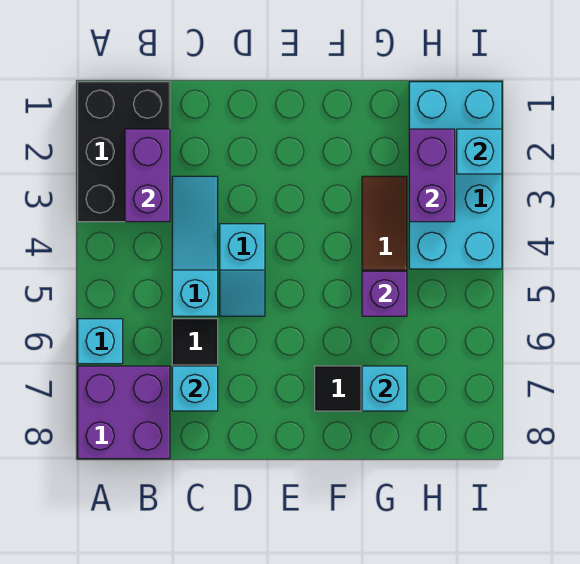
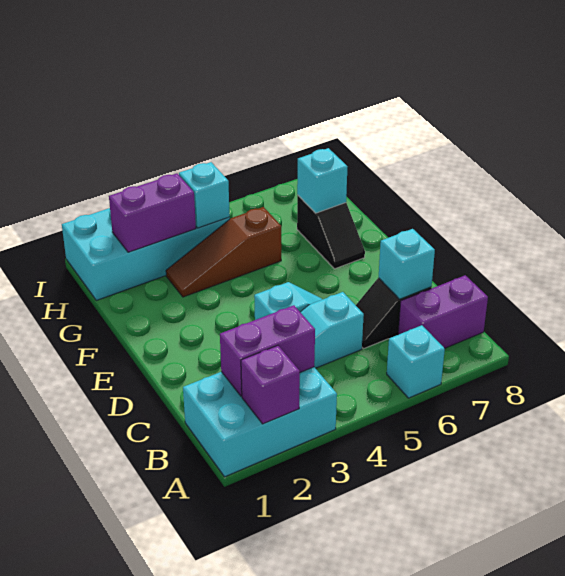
black brick A1:B3 level 1 -> cyan brick A1:B3 level 1
purple brick A7:B8 level 1 -> purple brick B7:B8 level 1
purple brick G5 level 2 -> purple brick A2 level 2
cyan brick I2 level 2 -> cyan brick H4 level 2

